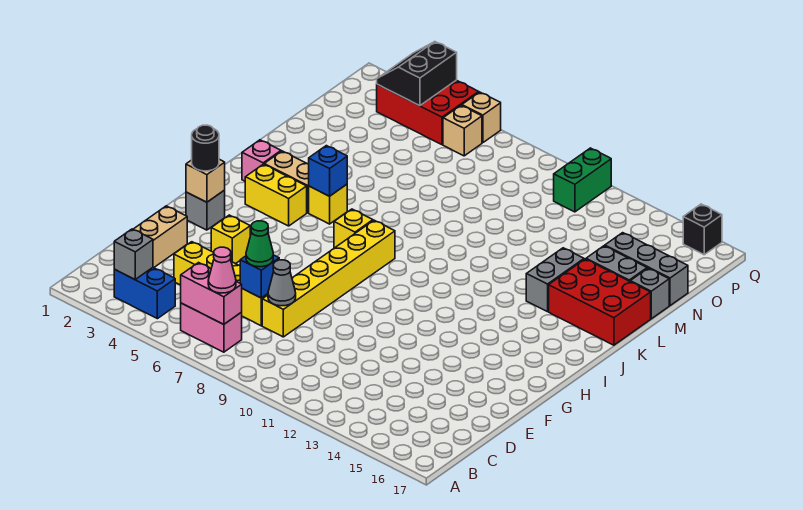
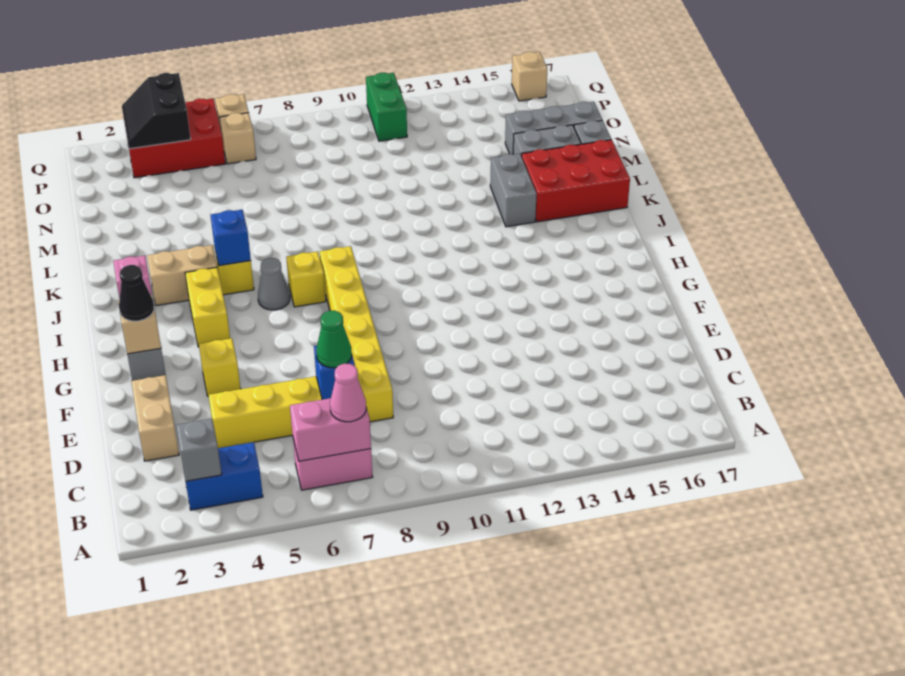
grey cone D8 level 2 -> grey cone I6 level 1
black round brick G2 level 3 -> black cone G2 level 3
yellow brick I3:I4 level 1 -> yellow brick H4:I4 level 1
black brick Q16 level 1 -> tan brick Q16 level 1

